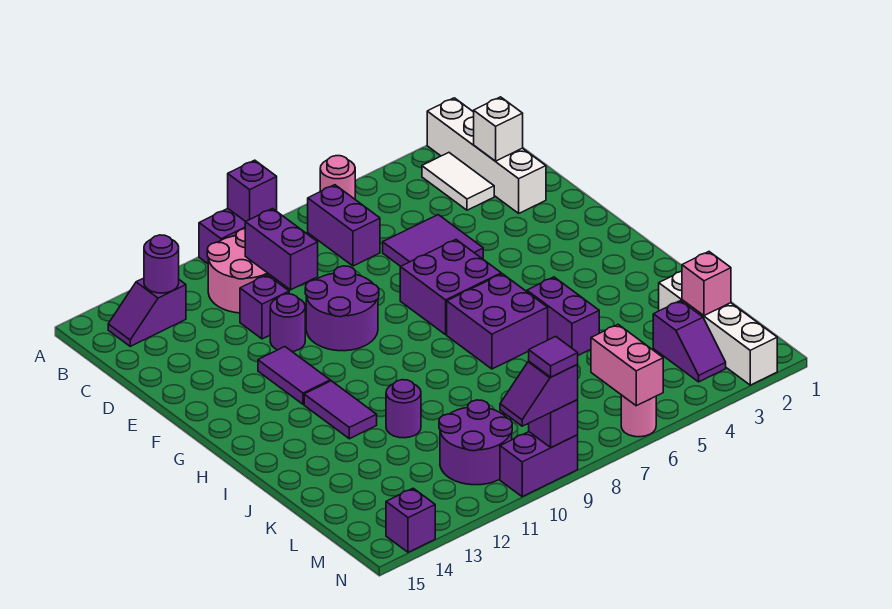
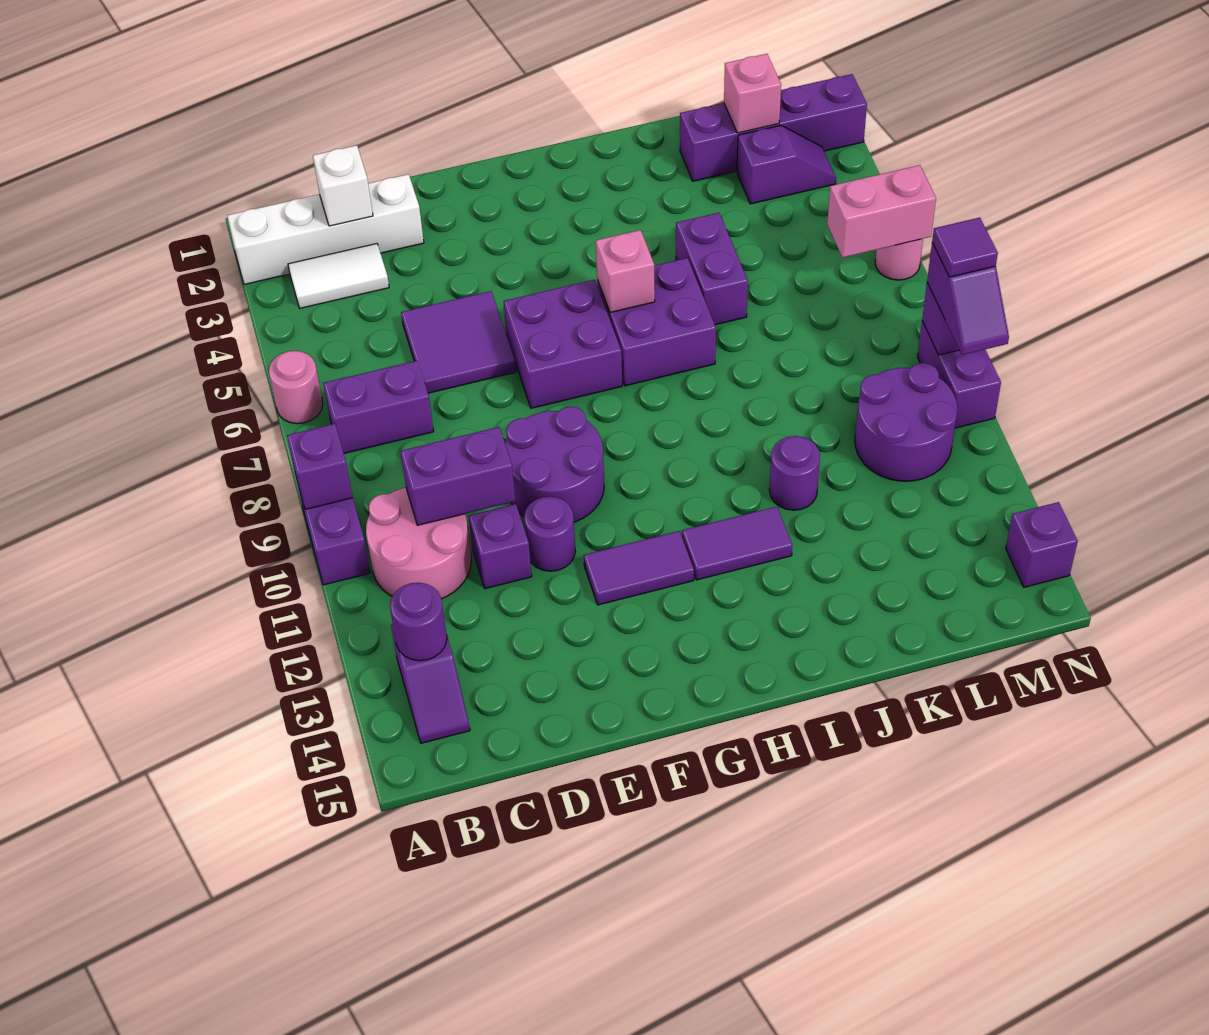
none -> pink brick H6 level 2
purple brick I5:J5 level 1 -> purple brick J5:J6 level 1
white brick K2:N2 level 1 -> purple brick K2:N2 level 1

